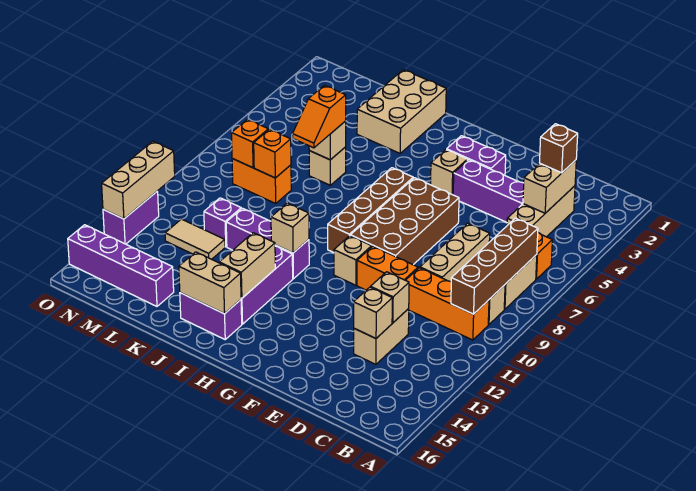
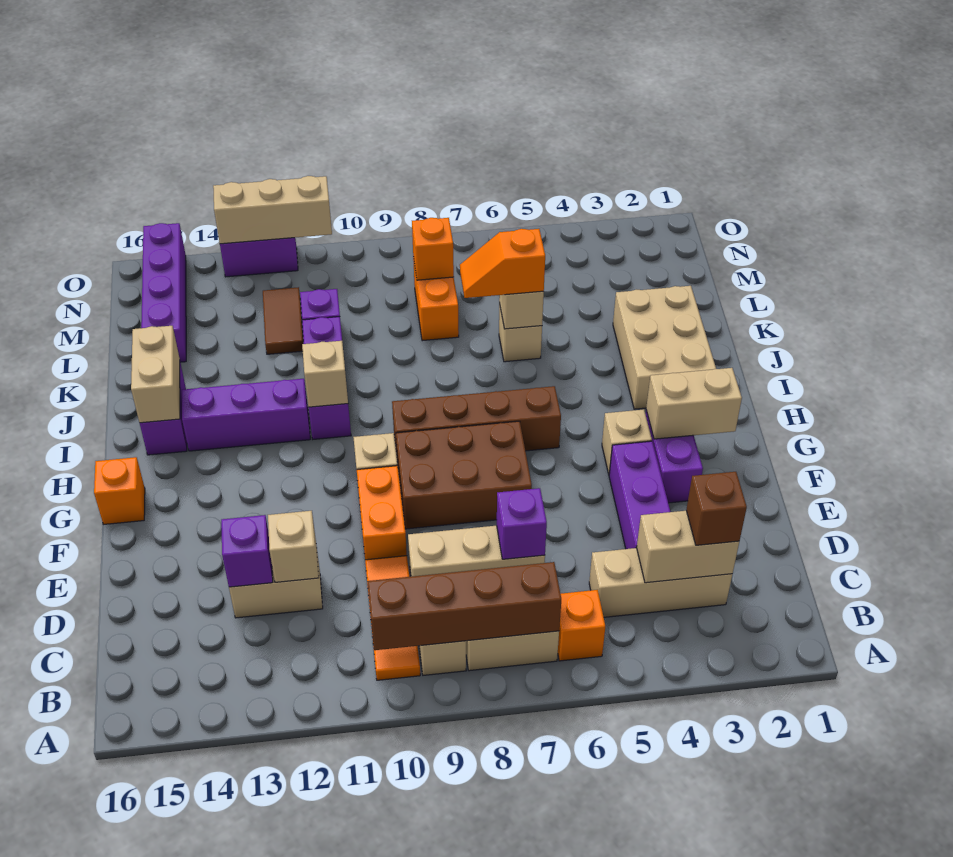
orange brick B10:D10 level 1 -> orange tile B10:D10 level 1
none -> purple brick D7 level 2
tan brick D13 level 2 -> purple brick D13 level 2
brown brick F6:G9 level 1 -> brown brick F7:G9 level 1
tan brick I13:I14 level 2 -> tan brick G2:G3 level 2
tan brick J1:K3 level 1 -> tan brick I2:K3 level 1
orange brick L8 level 2 -> orange brick G16 level 1
tan tile L12:M12 level 1 -> brown tile L12:M12 level 1

